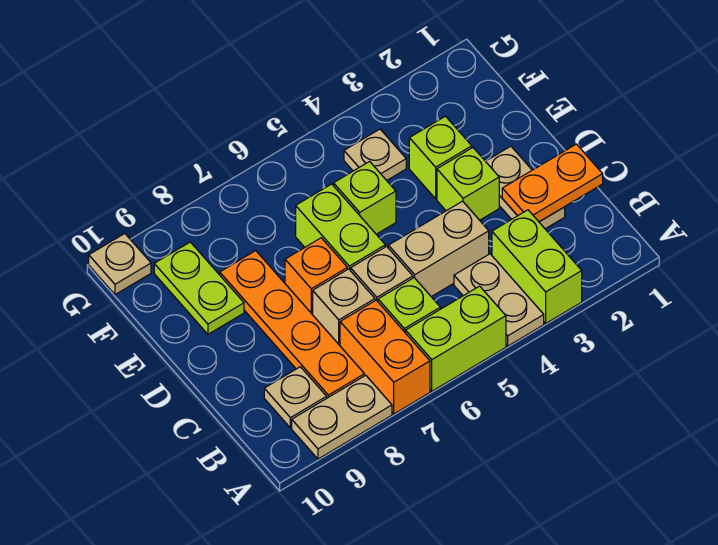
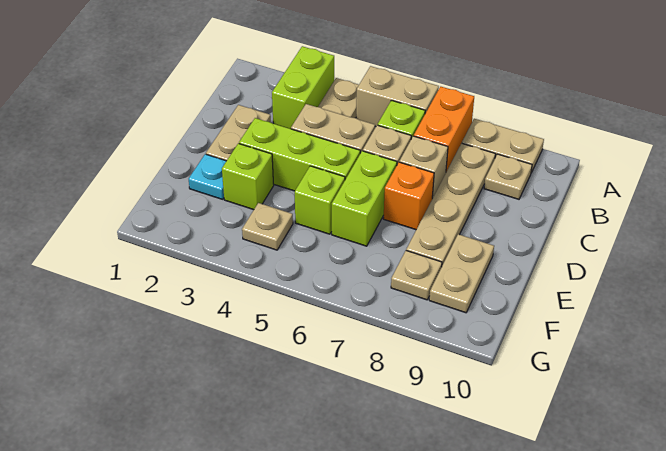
lime brick A5:A6 level 1 -> tan brick A5:A6 level 1
orange plate B8:E8 level 1 -> tan plate B8:E8 level 1
orange plate C1:C2 level 2 -> none
lime brick D3 level 1 -> lime brick D3:D5 level 1
none -> cyan plate E2 level 1
lime plate E9:F9 level 1 -> tan plate E9:F9 level 1
tan plate G10 level 1 -> tan plate F8 level 1

